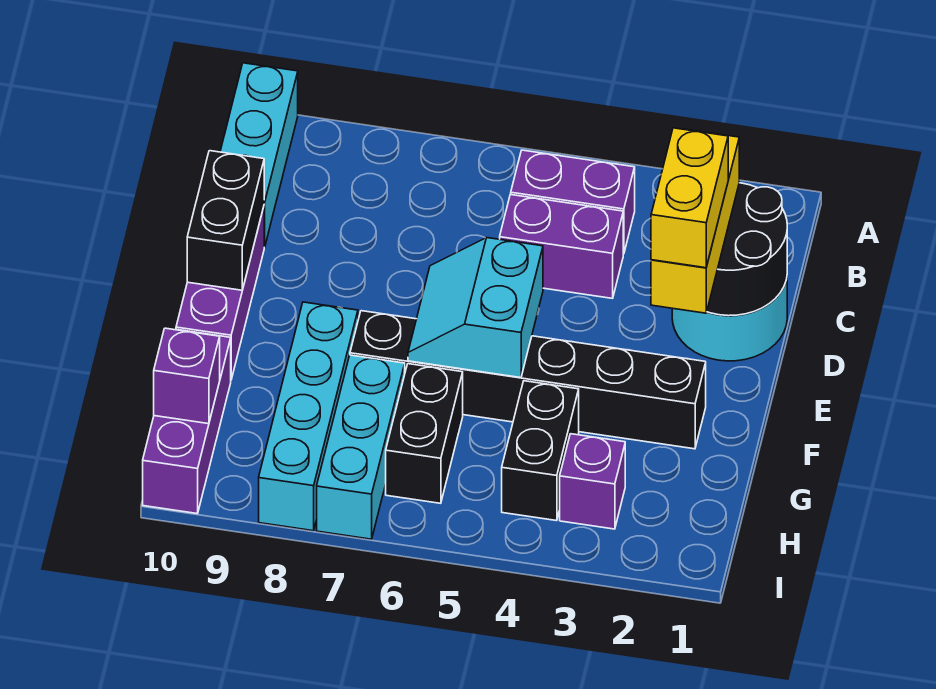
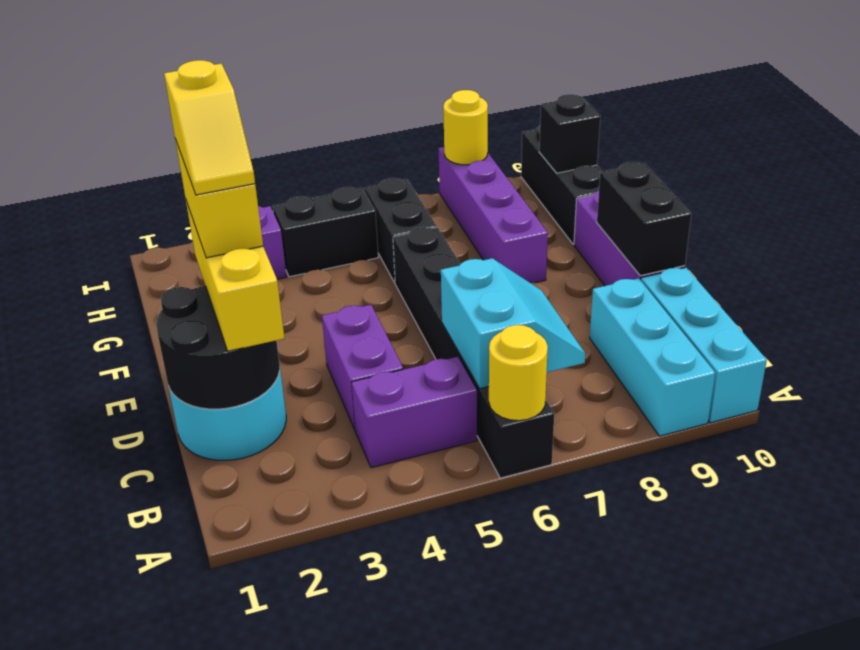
none -> yellow round brick A6 level 2
purple brick C4:C5 level 1 -> purple brick C4:D4 level 1
none -> yellow slope D2:E2 level 5 top E
cyan slope E5:F6 level 2 top 5 -> cyan slope B6:C7 level 2 top 6
black brick F2:F7 level 1 -> black brick A6:F6 level 1
cyan brick F8:I8 level 1 -> purple brick F8:I8 level 1
black brick G4:H4 level 1 -> black brick H4:H5 level 1
cyan brick G7:I7 level 1 -> cyan brick A9:C9 level 1
purple brick G10:I10 level 1 -> black brick G10:I10 level 1
purple brick H10 level 2 -> black brick H10 level 2
none -> yellow round brick I8 level 2

